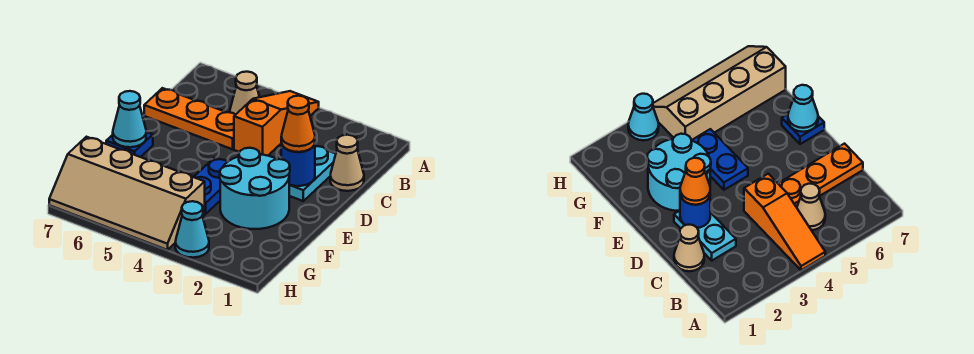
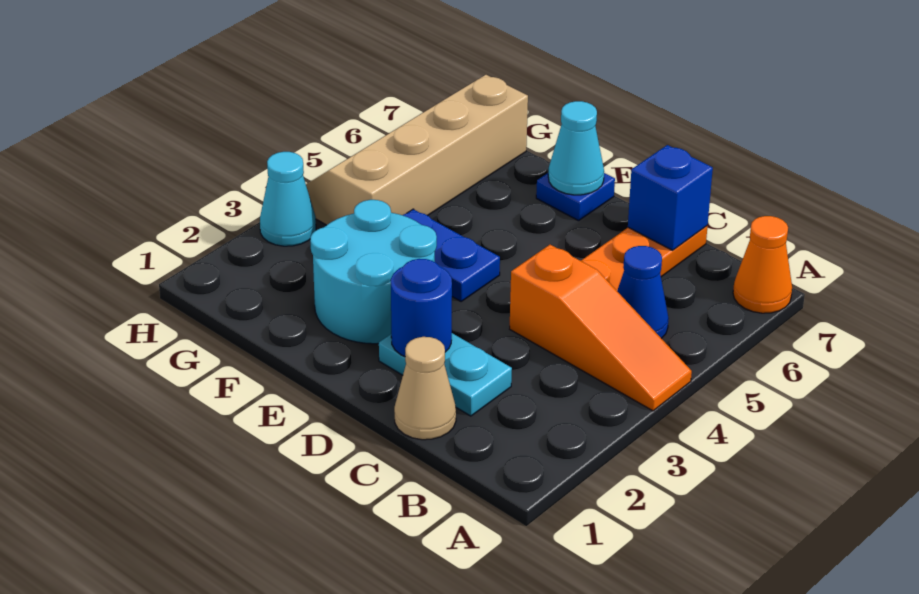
tan cone B5 level 1 -> blue cone B5 level 1
none -> blue brick C7 level 2
orange cone D2 level 3 -> orange cone A7 level 1

